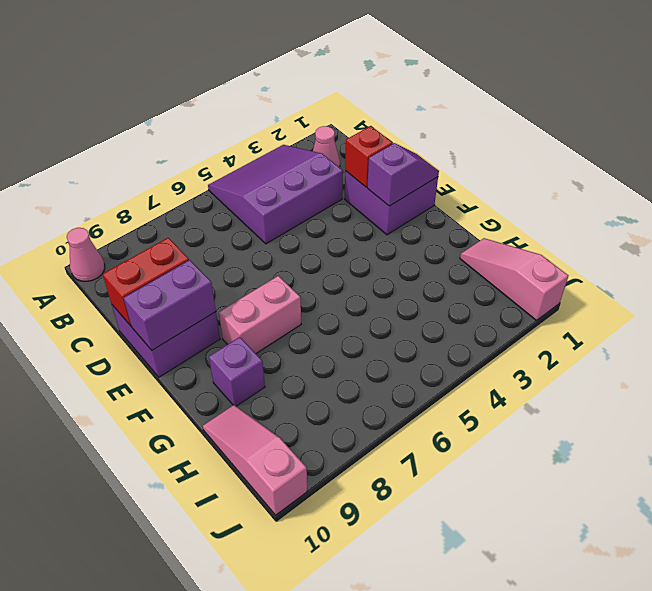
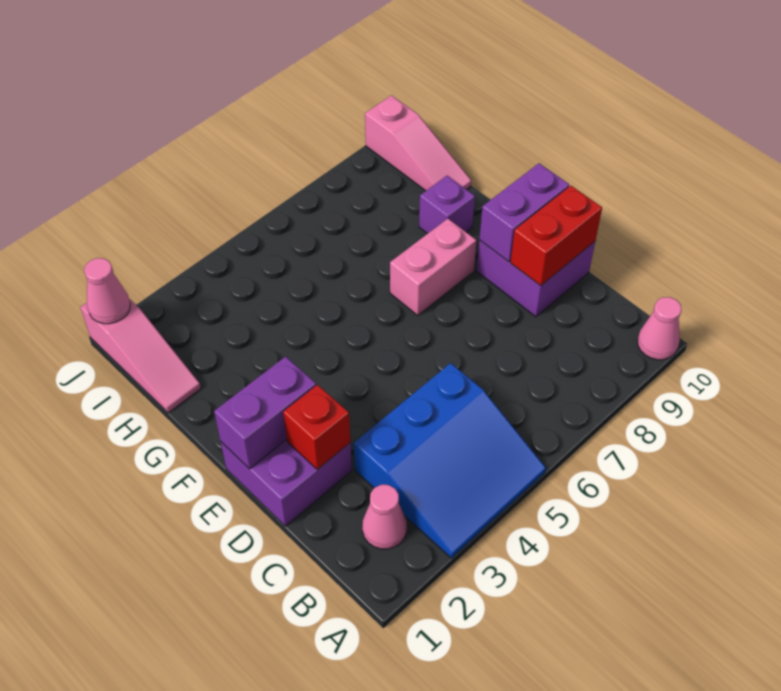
purple slope A3:C5 level 1 top C -> blue slope A3:C5 level 1 top C
purple slope E1:E2 level 2 top 2 -> purple brick E1:E2 level 2
none -> pink cone J1 level 2

